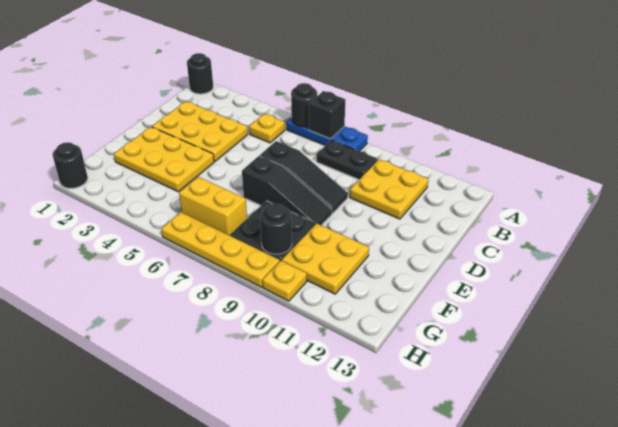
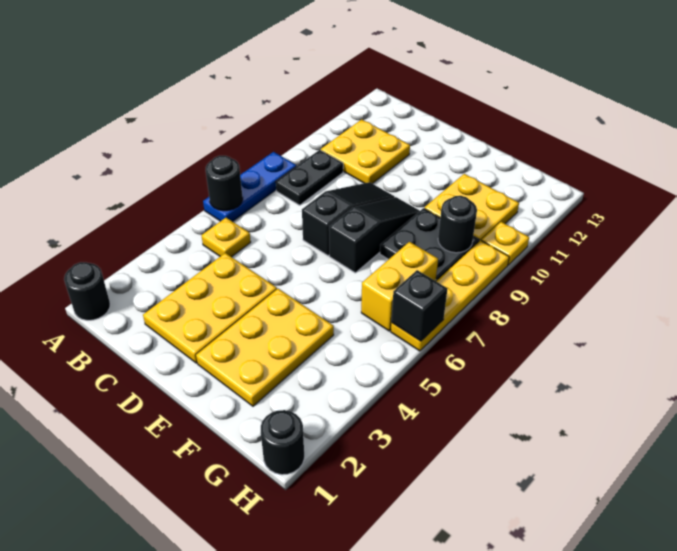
black brick A7 level 2 -> black brick H6 level 2

